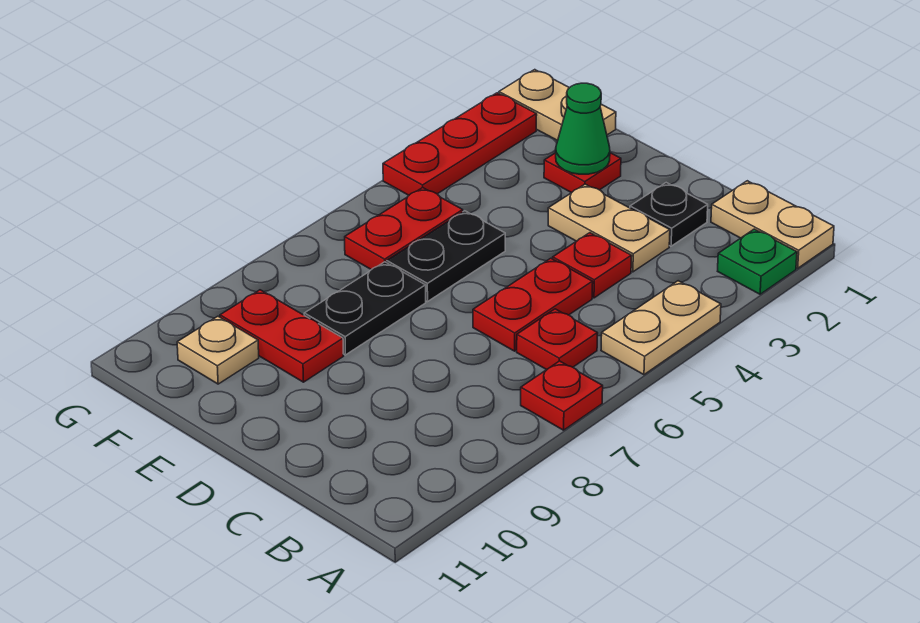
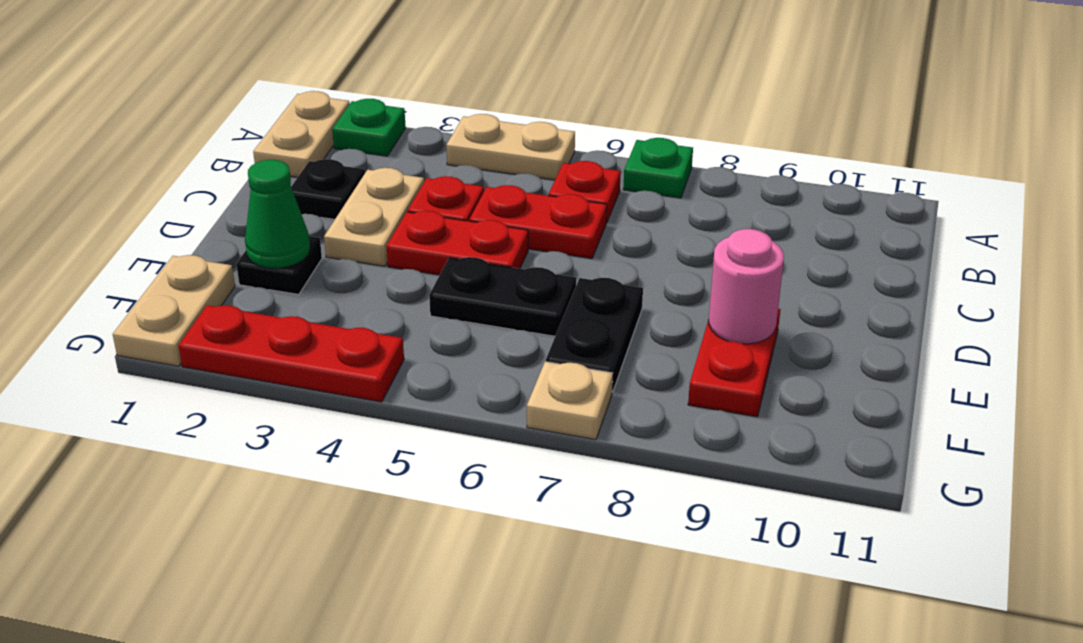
red plate A7 level 1 -> green plate A7 level 1
red plate E2 level 1 -> black plate E2 level 1
black plate E7:E8 level 1 -> black plate E7:F7 level 1
none -> pink round brick E9 level 2
red plate F5:F6 level 1 -> red plate D4:D5 level 1
tan plate F10 level 1 -> tan plate G7 level 1

